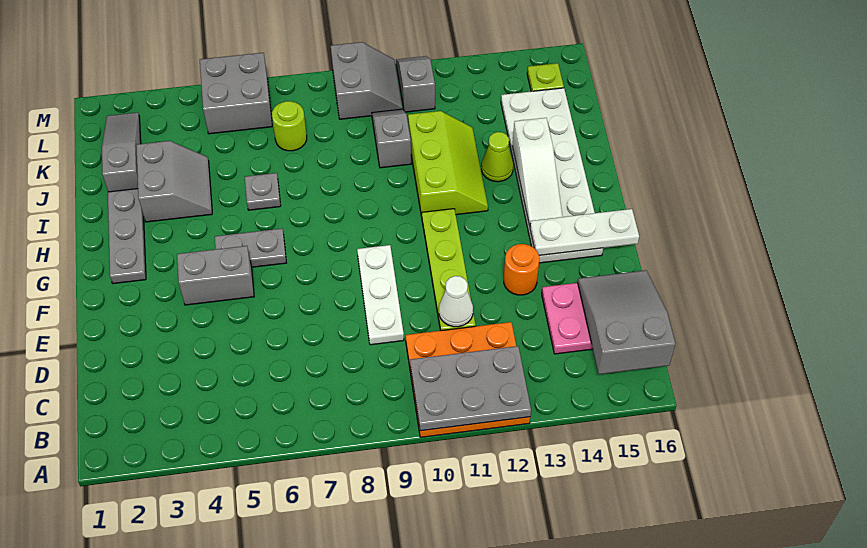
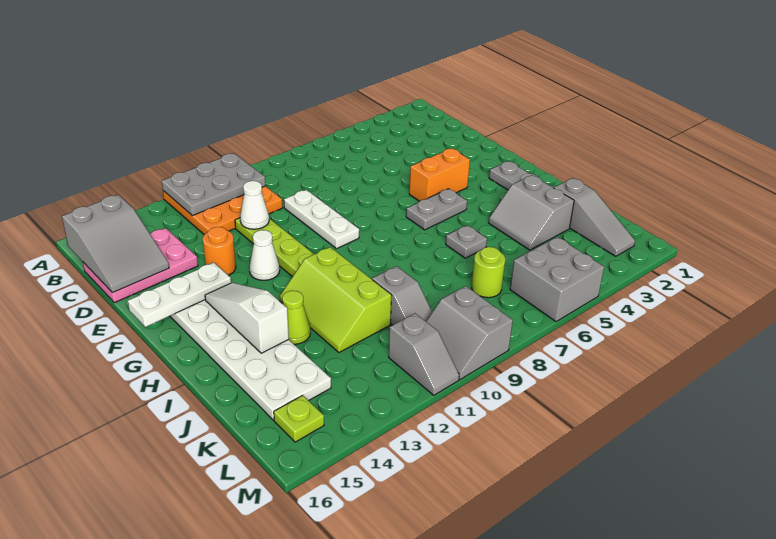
grey brick F4:F5 level 1 -> orange brick F4:F5 level 1
none -> white cone F12 level 1

